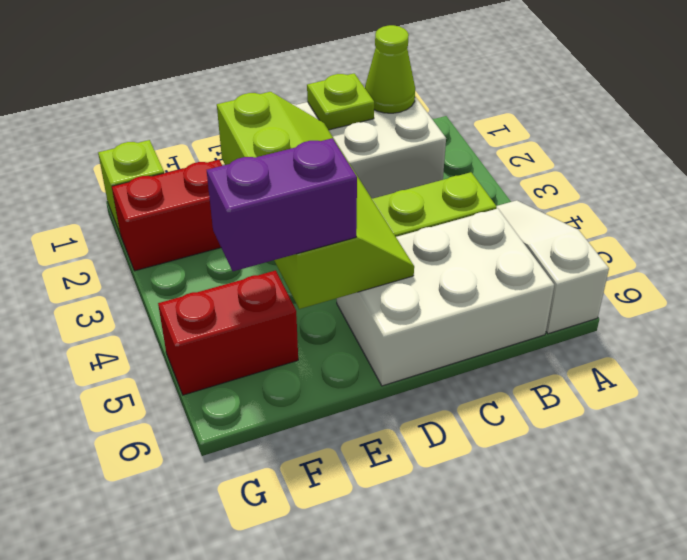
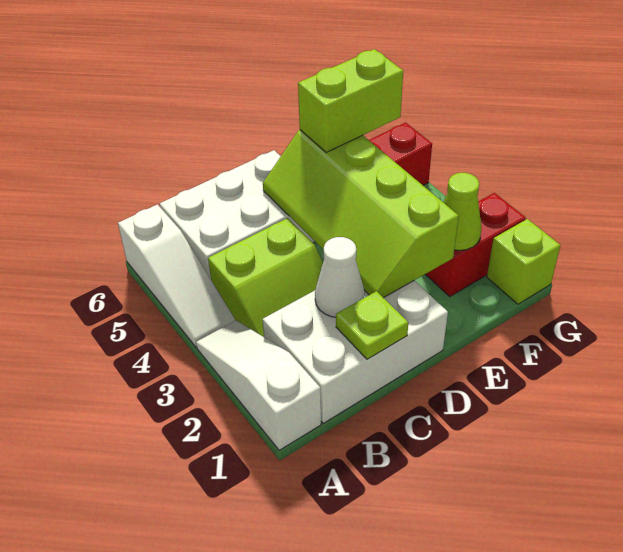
none -> white slope A1:A3 level 1 top 1
lime cone B1 level 2 -> lime cone F2 level 2
none -> white cone C2 level 2
purple brick E5:F5 level 3 -> lime brick E5:F5 level 3

